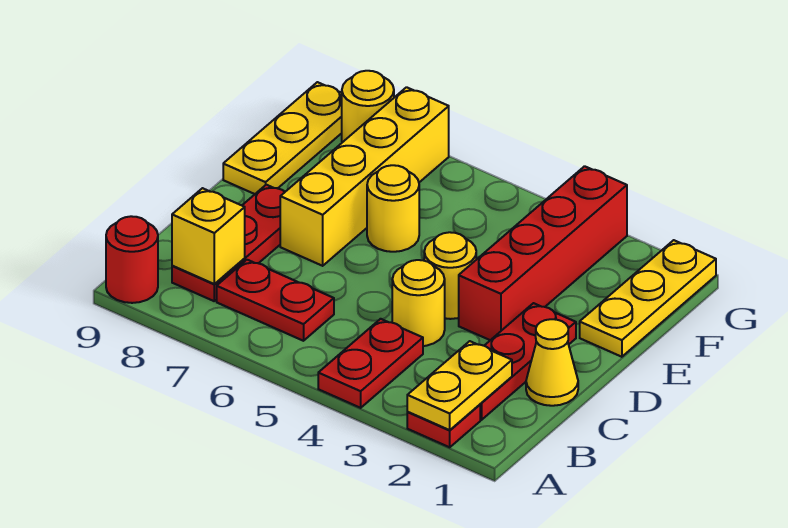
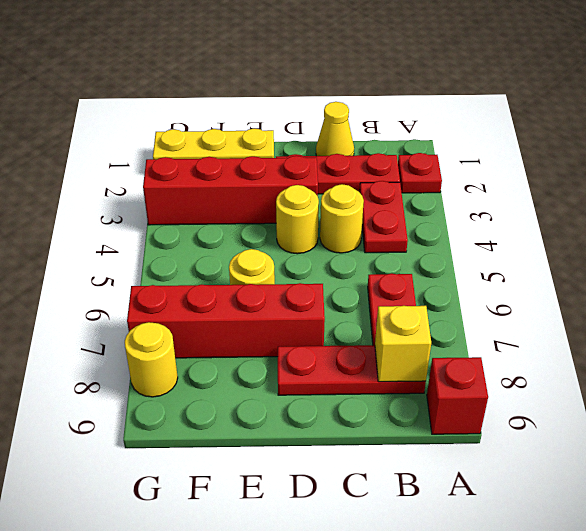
yellow plate A2:B2 level 2 -> none
red plate A4:B4 level 1 -> red plate B3:B4 level 1
red round brick A9 level 1 -> red brick A9 level 1
yellow brick D7:G7 level 1 -> red brick D7:G7 level 1
yellow plate E9:G9 level 1 -> none

